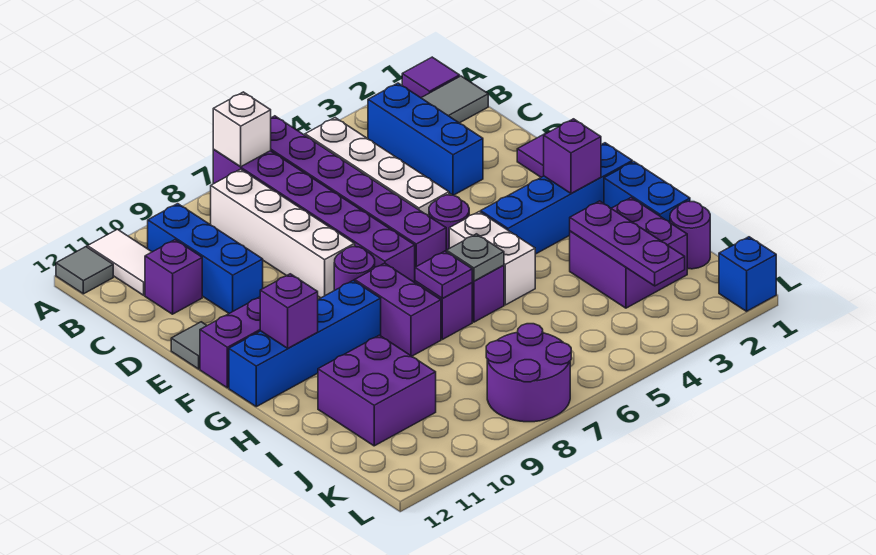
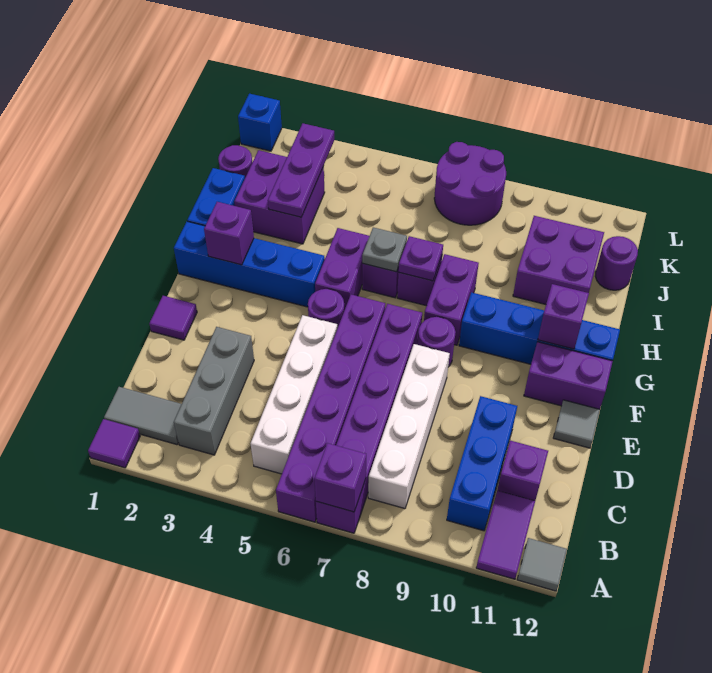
white brick A7 level 2 -> purple brick A7 level 2
white tile A11:B11 level 1 -> purple tile A11:B11 level 1
blue brick B3:D3 level 1 -> grey brick B3:D3 level 1
white brick G5:H5 level 1 -> purple brick G5:H5 level 1
none -> purple round brick J12 level 1

